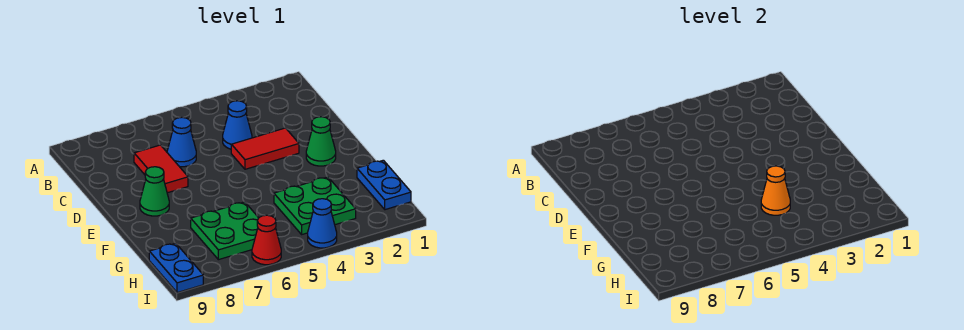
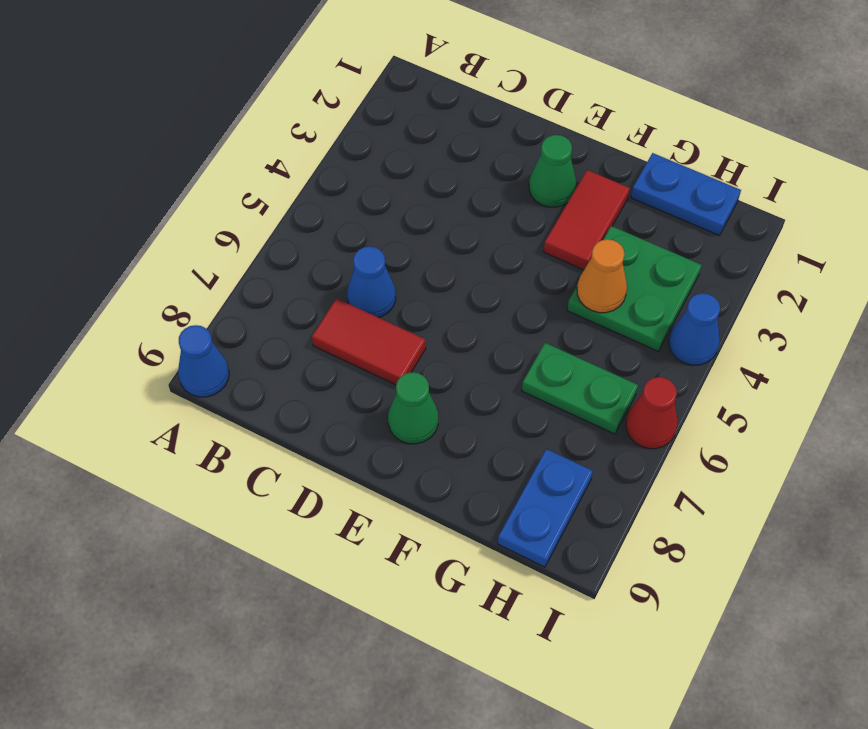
blue cone C4 level 1 -> blue cone A9 level 1
red tile D3:D4 level 1 -> red tile F2:F3 level 1
green plate G6:H7 level 1 -> green plate G6:H6 level 1
blue plate H9:I9 level 1 -> blue plate H8:H9 level 1

